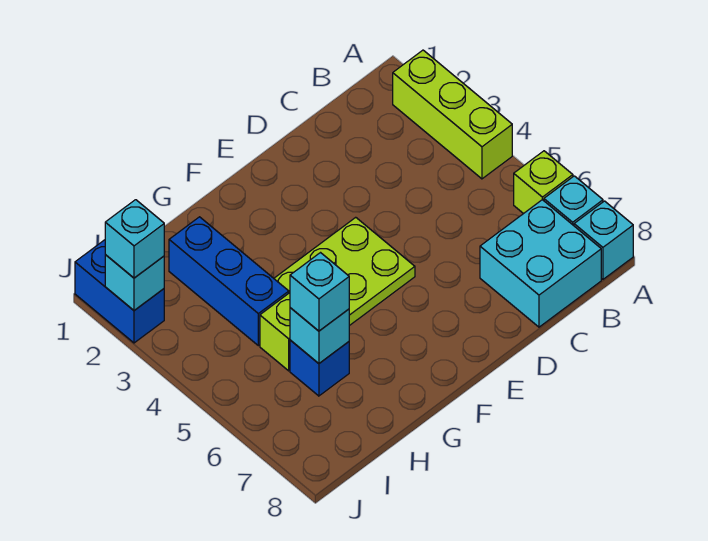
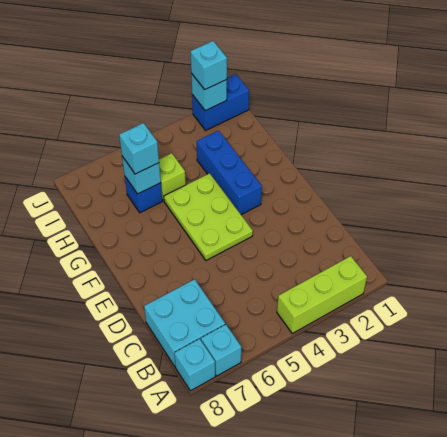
lime brick A6 level 1 -> none
blue brick H2:H4 level 1 -> blue brick F3:H3 level 1

